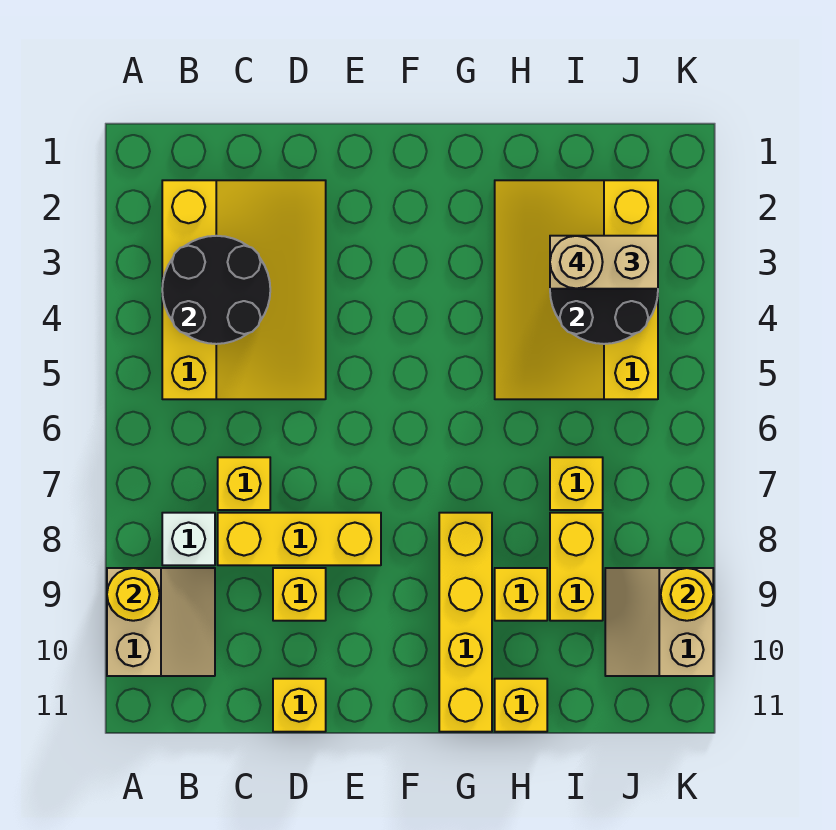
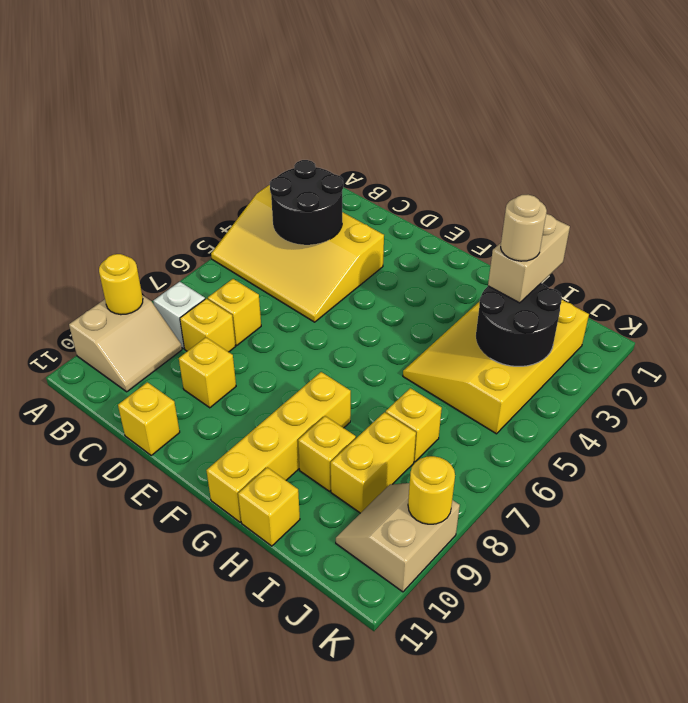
yellow slope B2:D5 level 1 top B -> yellow slope A3:D5 level 1 top 3
yellow brick C8:E8 level 1 -> yellow brick C8 level 1
tan brick I3:J3 level 3 -> tan brick I2:I3 level 3

